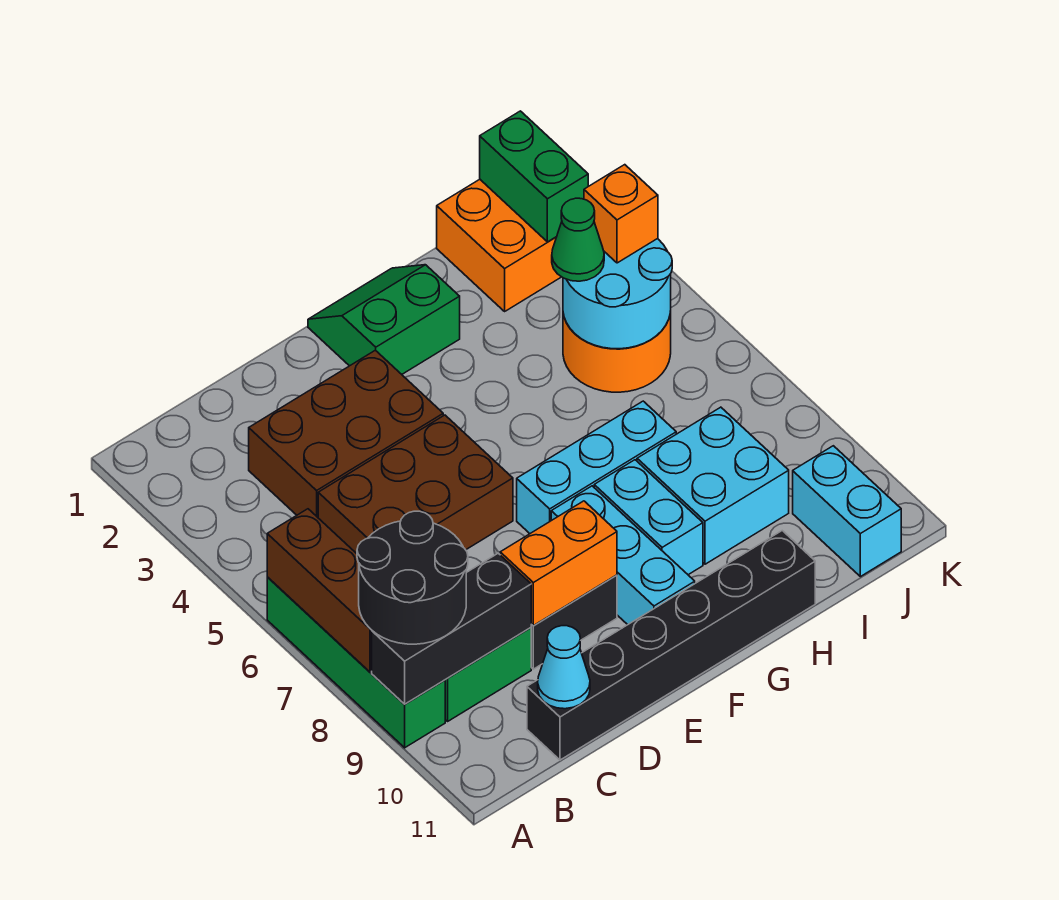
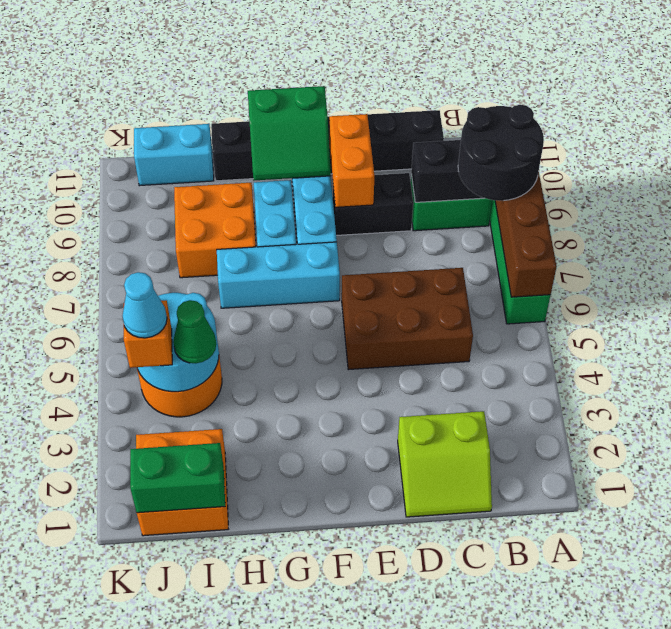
none -> lime slope C1:D2 level 1 top 2
brown brick C3:E4 level 1 -> none
cyan cone C11 level 2 -> cyan cone J4 level 4
orange brick D9:E9 level 2 -> orange brick E9:E10 level 2
green slope F1:G2 level 1 top 2 -> green slope F10:G11 level 2 top 11
cyan brick H8:I9 level 1 -> orange brick H8:I9 level 1
green brick J1:J2 level 2 -> green brick I1:J1 level 2
cyan brick J10:J11 level 1 -> cyan brick I11:J11 level 1

